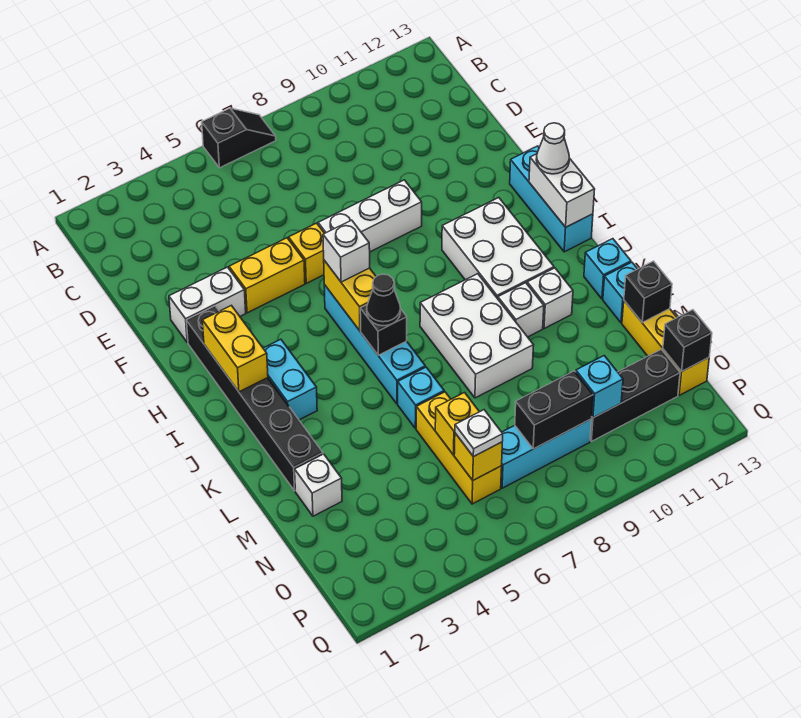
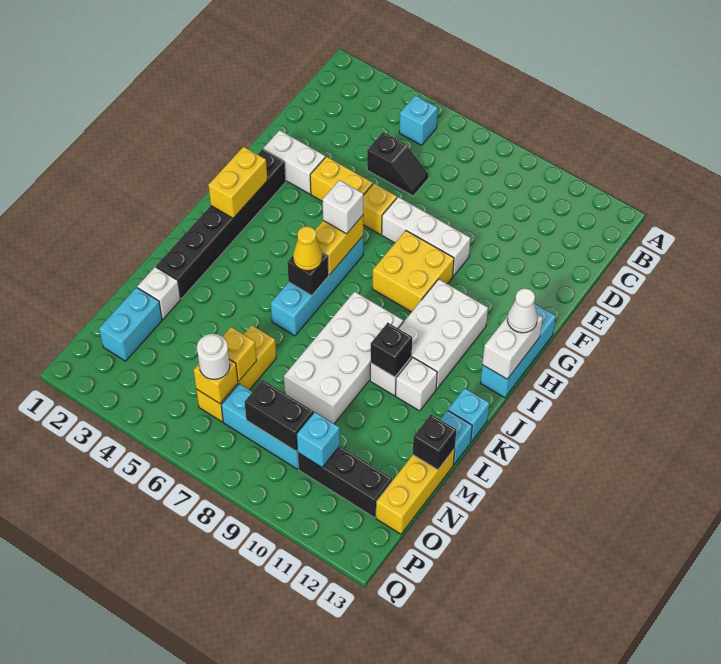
black slope A6:A7 level 1 top 6 -> black slope D5:D6 level 1 top 5
none -> yellow brick G8:H9 level 1
cyan brick I3:J3 level 1 -> cyan brick N2:O2 level 1
black cone J6 level 3 -> yellow cone J6 level 3
white brick J8:L9 level 1 -> white brick J8:M9 level 1
cyan brick L6 level 1 -> cyan brick B5 level 1
white plate O6 level 3 -> white round brick O6 level 3
black brick O13 level 2 -> black brick K10 level 2

